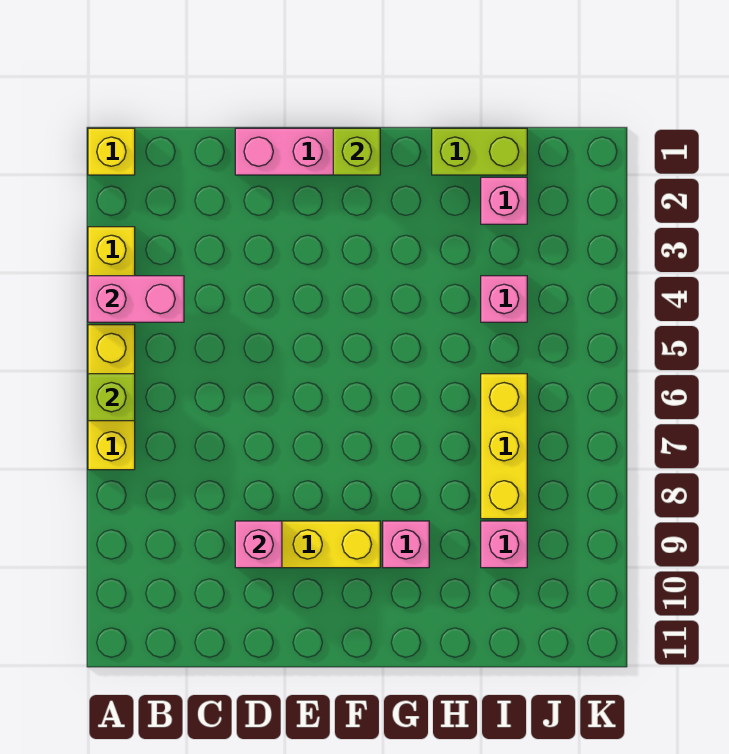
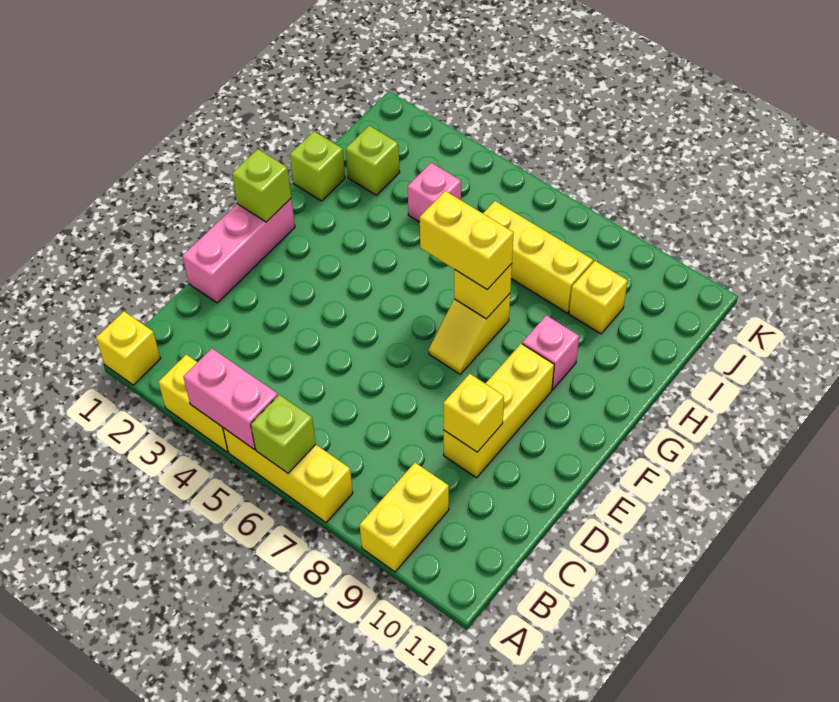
pink brick A4:B4 level 2 -> pink brick A4:A5 level 2
none -> yellow brick A9:B9 level 1
pink brick D9 level 2 -> yellow brick D9 level 2
none -> yellow slope F7:G7 level 1 top G
none -> yellow brick G6:G7 level 3
none -> yellow brick G7 level 2
lime brick H1:I1 level 1 -> lime brick H1 level 1
pink brick I2 level 1 -> lime brick I2 level 1
pink brick I9 level 1 -> yellow brick I9 level 1

